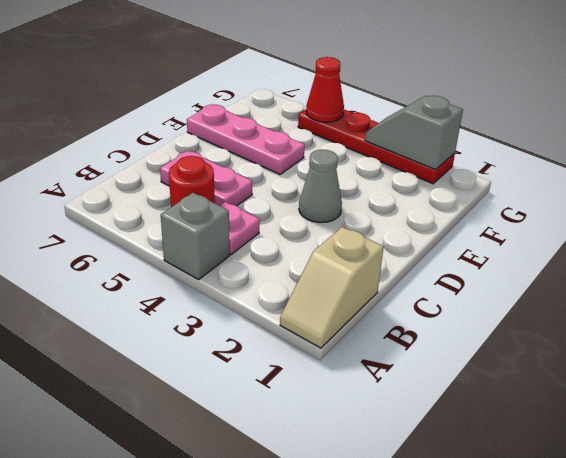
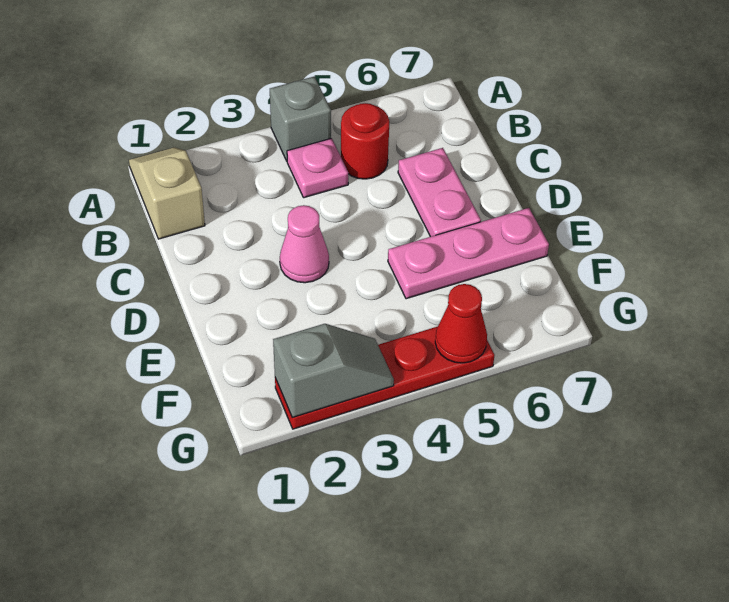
pink plate C5:C6 level 1 -> pink plate C6:D6 level 1
grey cone D3 level 1 -> pink cone D3 level 1

